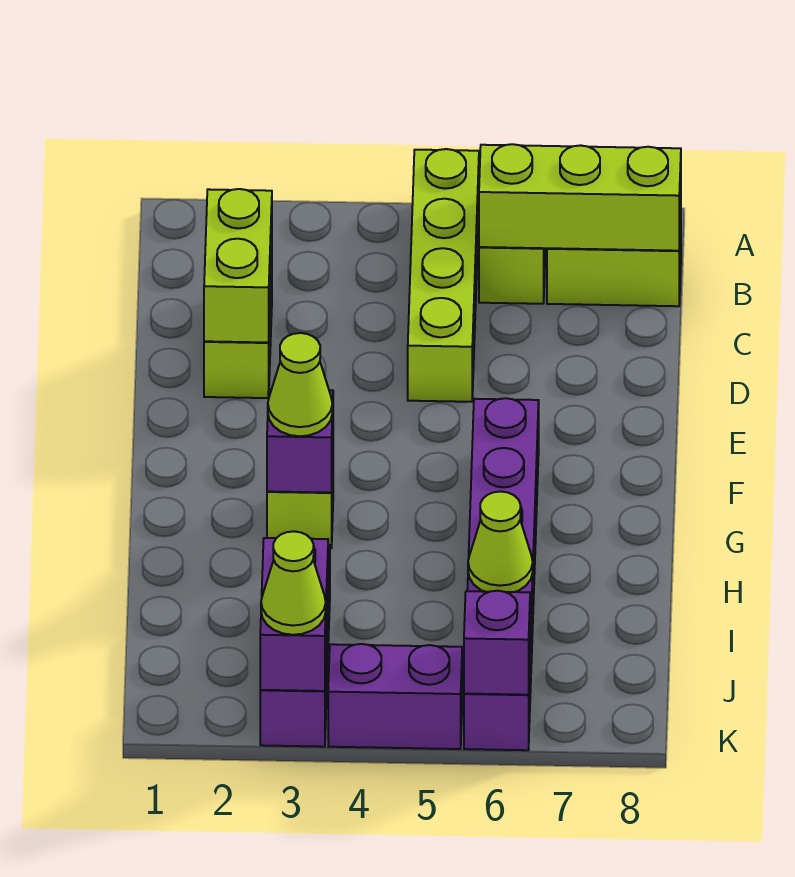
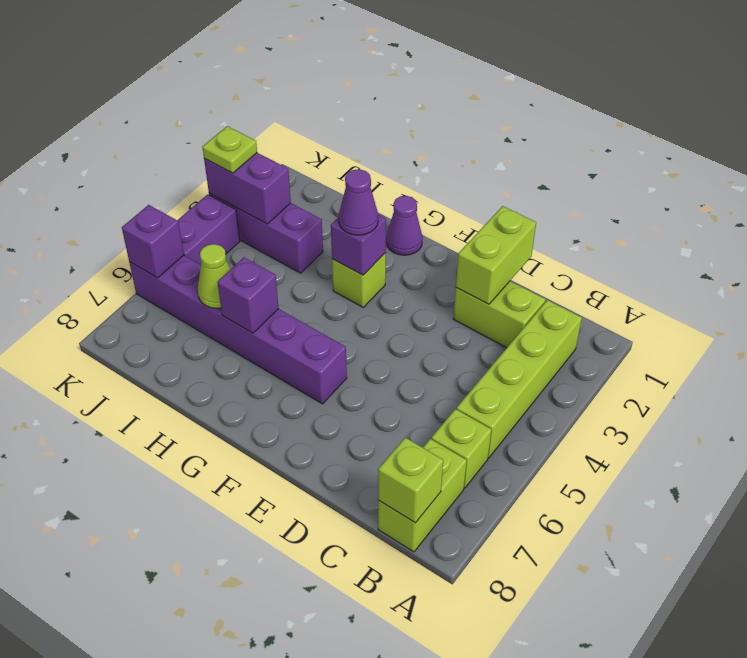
lime brick A5:D5 level 1 -> lime brick B2:B5 level 1
lime brick B6:B8 level 2 -> lime brick B8 level 2
lime brick C2:D2 level 2 -> lime brick D1:D2 level 2
none -> purple cone G1 level 1
lime cone G3 level 3 -> purple cone G3 level 3
none -> purple brick H6 level 2
lime cone K3 level 3 -> lime plate K3 level 3

